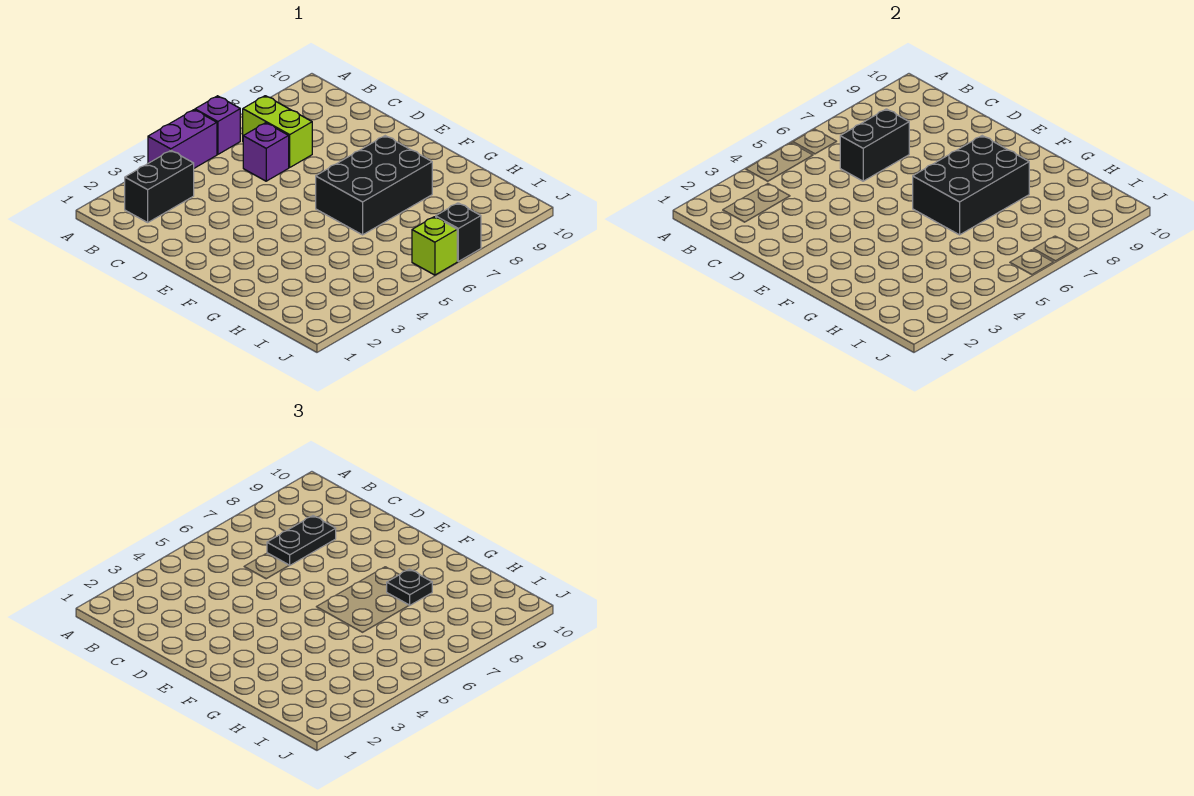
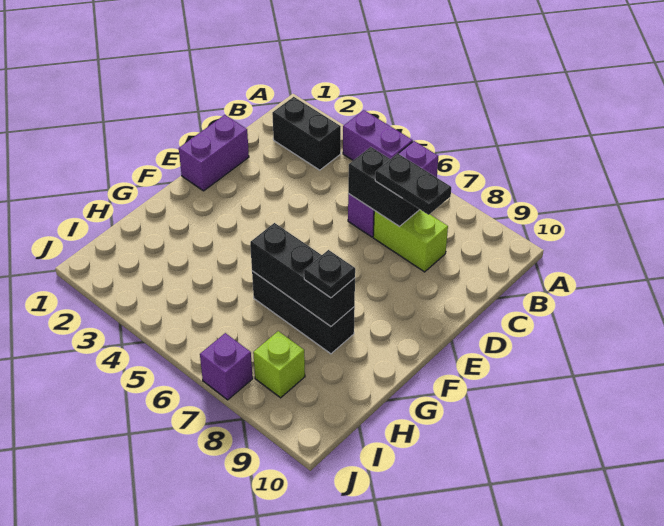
lime brick B7:C7 level 1 -> lime brick C7:C8 level 1
none -> purple brick D1:E1 level 1
black brick F6:G8 level 1 -> black brick G6:G8 level 1
black brick F6:G8 level 2 -> black brick G6:G8 level 2
lime brick J6 level 1 -> lime brick I8 level 1
black brick J7 level 1 -> purple brick J7 level 1

